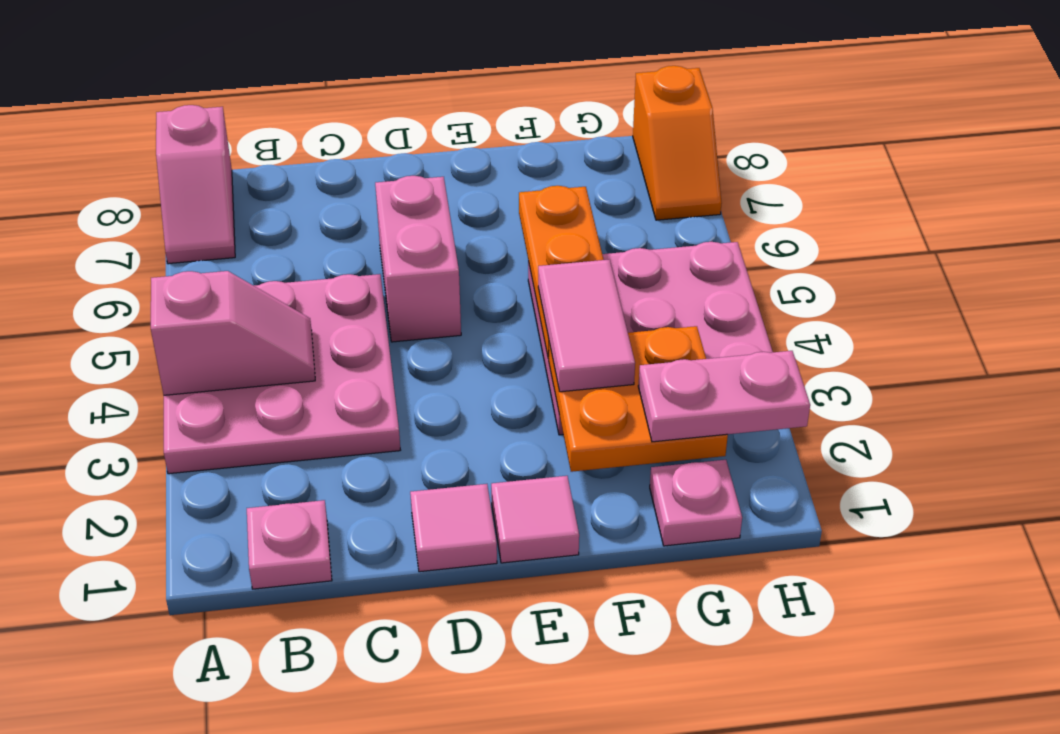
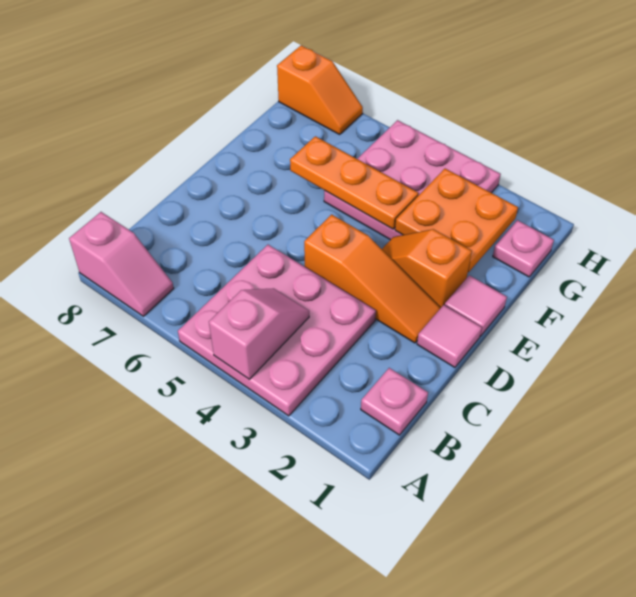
none -> orange slope D2:D4 level 1 top 4
pink brick D5:D6 level 1 -> none
none -> orange slope E2:E3 level 1 top 2
pink tile F3:F4 level 3 -> none
pink plate G2:H2 level 3 -> none

